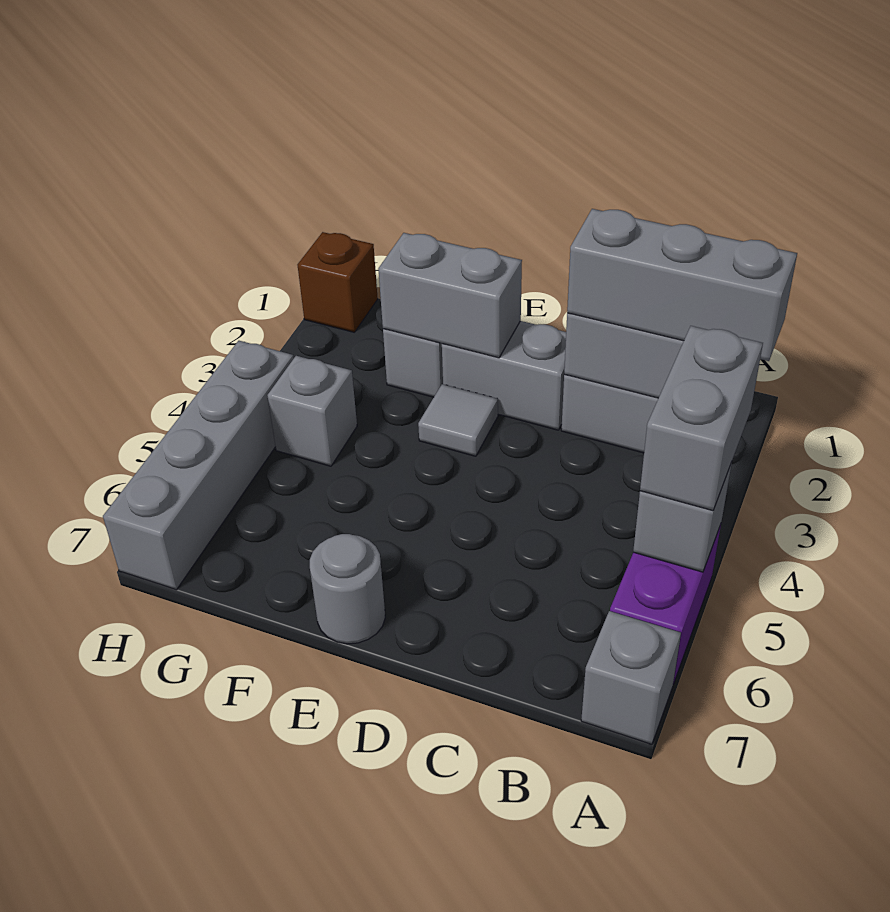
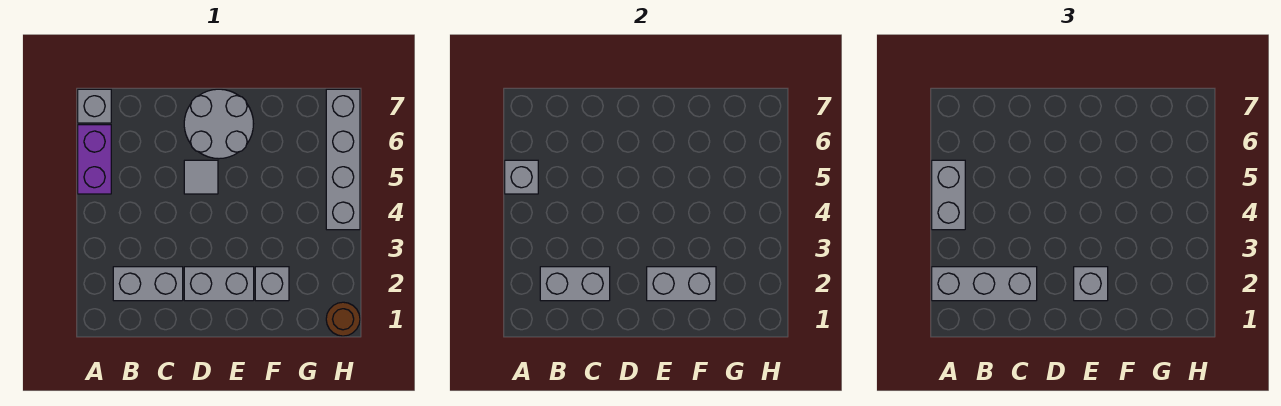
grey tile E3 level 1 -> grey tile D5 level 1
grey round brick E7 level 1 -> grey round brick D6:E7 level 1
grey brick G4 level 1 -> grey brick E2 level 3
brown brick H1 level 1 -> brown round brick H1 level 1

